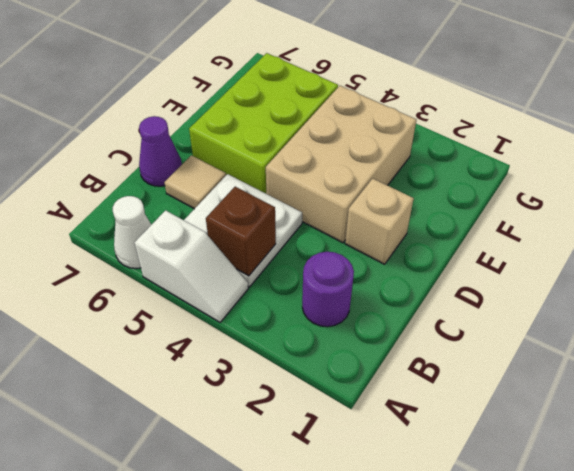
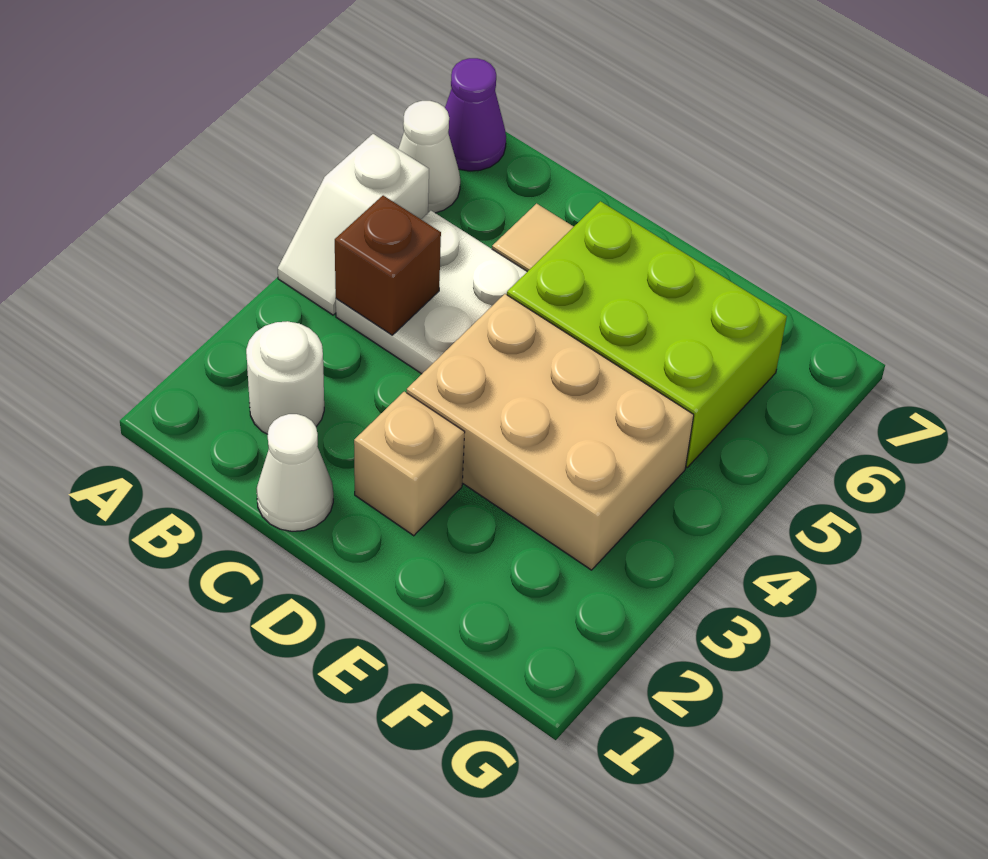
purple round brick B2 level 1 -> white round brick B2 level 1
none -> white cone C1 level 1
purple cone C7 level 1 -> purple cone A7 level 1

